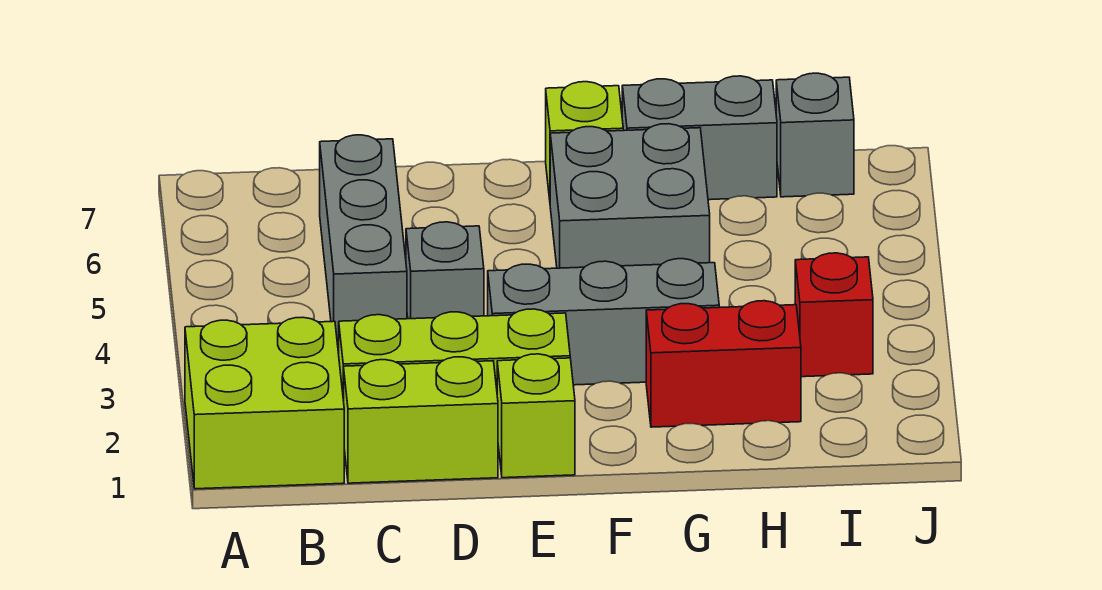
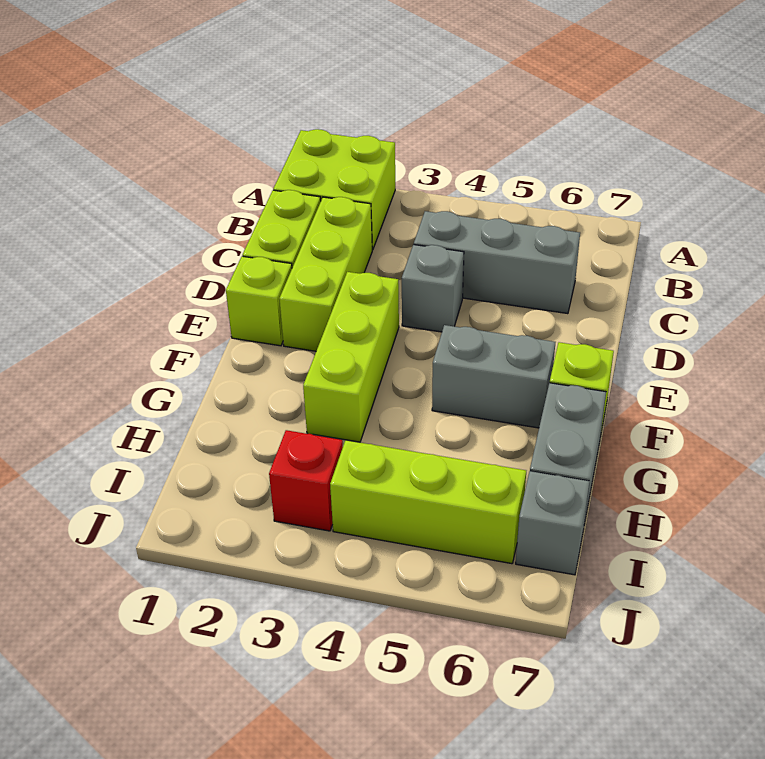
grey brick E3:G3 level 1 -> lime brick E3:G3 level 1
grey brick F5:G6 level 1 -> grey brick F5:F6 level 1
red brick G2:H2 level 1 -> none
none -> lime brick I4:I6 level 1

